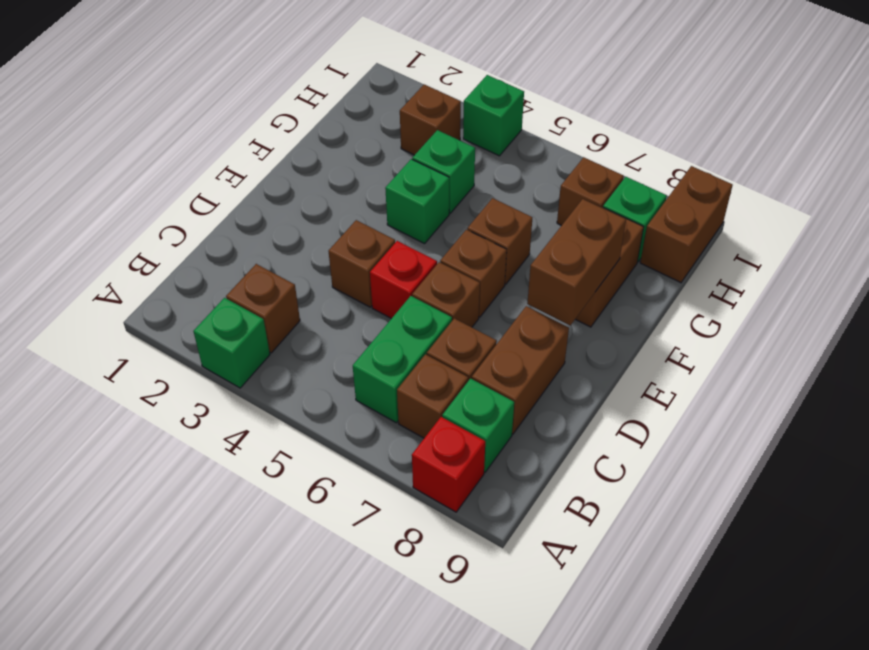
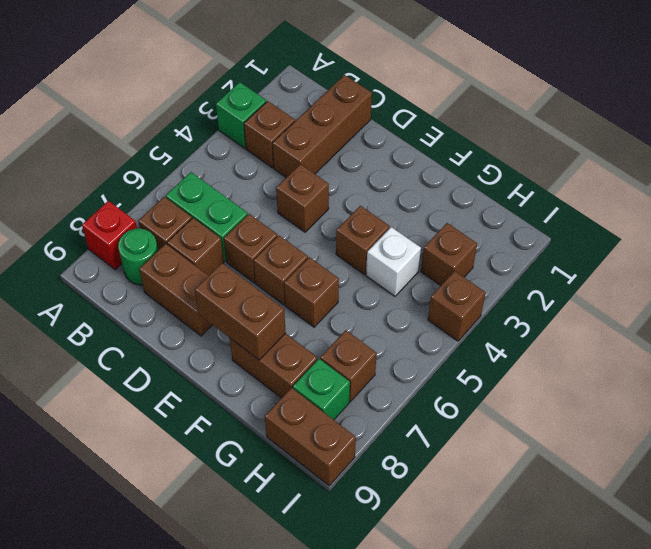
green brick B8 level 1 -> green round brick B8 level 1
none -> brown brick C1:C3 level 1
red brick D5 level 1 -> none
green brick F4 level 1 -> brown brick F4 level 1
green brick G4 level 1 -> white brick G4 level 1
green brick I4 level 1 -> brown brick I4 level 1

